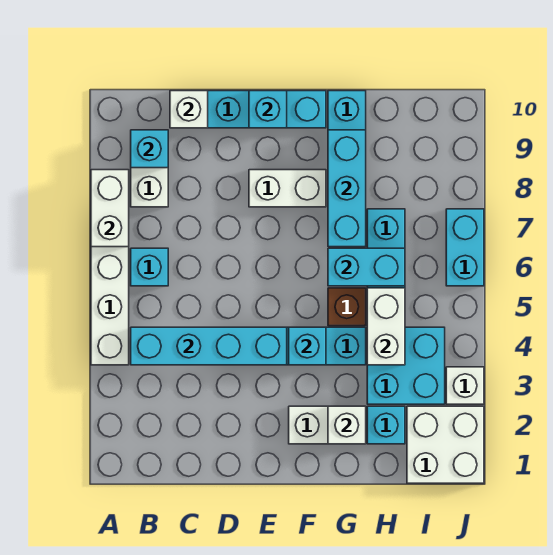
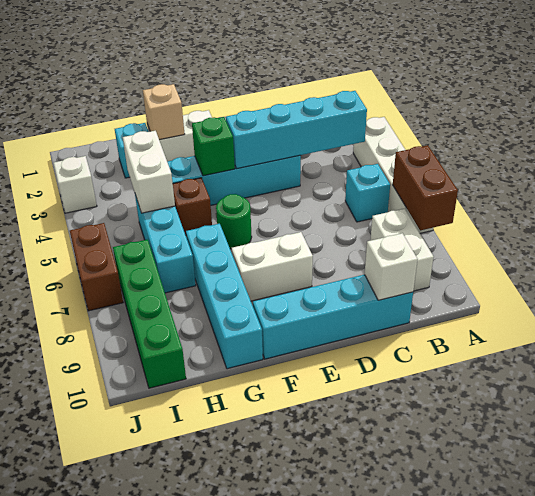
white brick A7:A8 level 2 -> brown brick A7:A8 level 2
cyan brick B9 level 2 -> none
cyan brick E10 level 2 -> none
cyan brick F4 level 2 -> green brick F4 level 2
none -> green round brick F6 level 1
white brick G2 level 2 -> tan brick G2 level 2
cyan brick G6:H6 level 2 -> none
cyan brick G7:G9 level 2 -> none
cyan brick H3:I4 level 1 -> none
white brick I1:J2 level 1 -> none
none -> green brick I7:I10 level 1
cyan brick J6:J7 level 1 -> brown brick J6:J7 level 1

